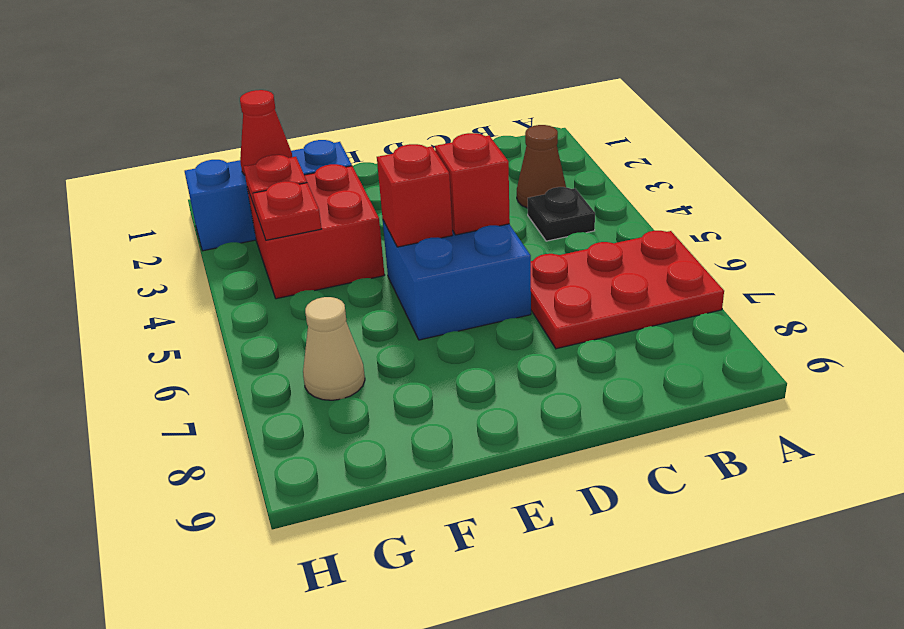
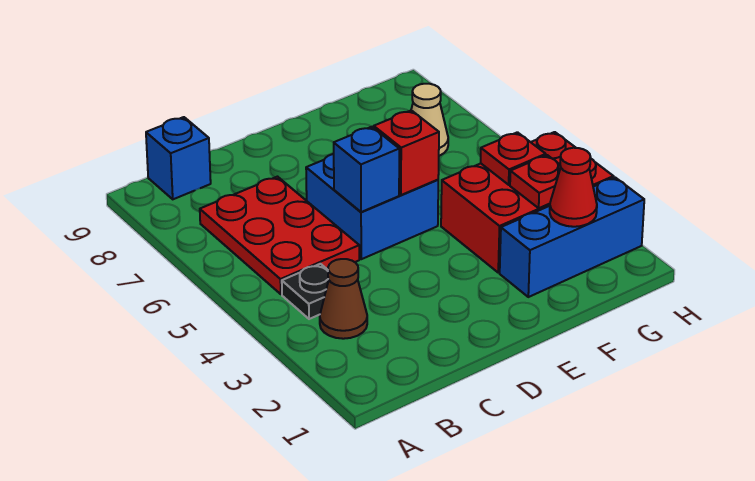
red plate A6:C7 level 1 -> red plate B5:C7 level 1
none -> blue brick B9 level 1
red brick D5 level 2 -> blue brick D5 level 2
red brick F3:G4 level 1 -> red brick F3:H4 level 1

